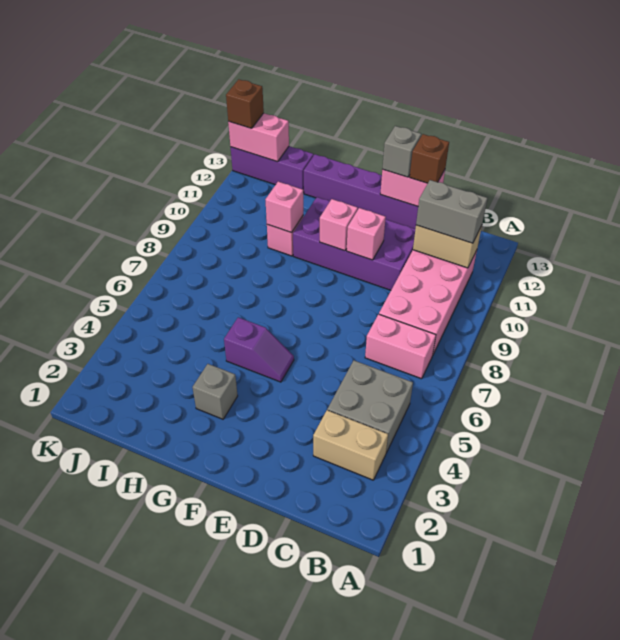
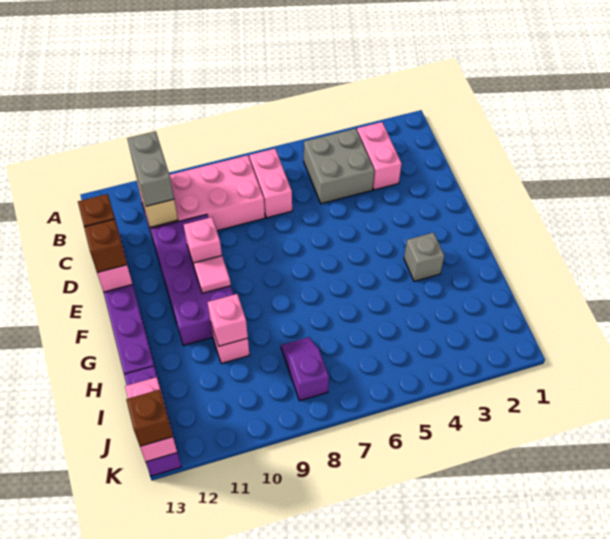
tan brick B3:C3 level 1 -> pink brick B3:C3 level 1
grey brick E13 level 3 -> brown brick E13 level 3
purple slope F5:G5 level 1 top G -> purple slope I8:J8 level 1 top J
pink brick F10 level 2 -> pink tile F10 level 2

